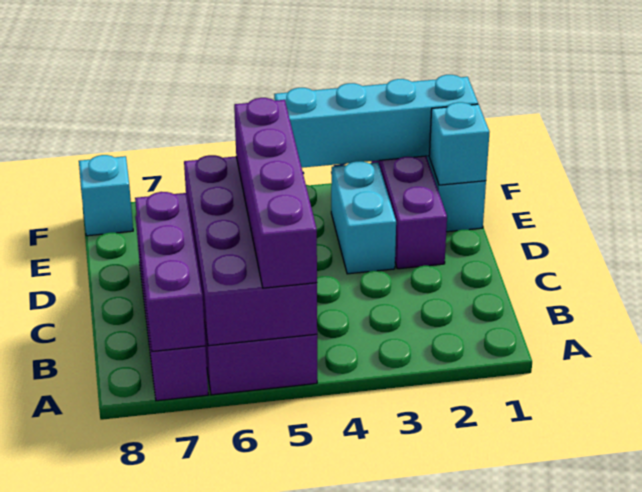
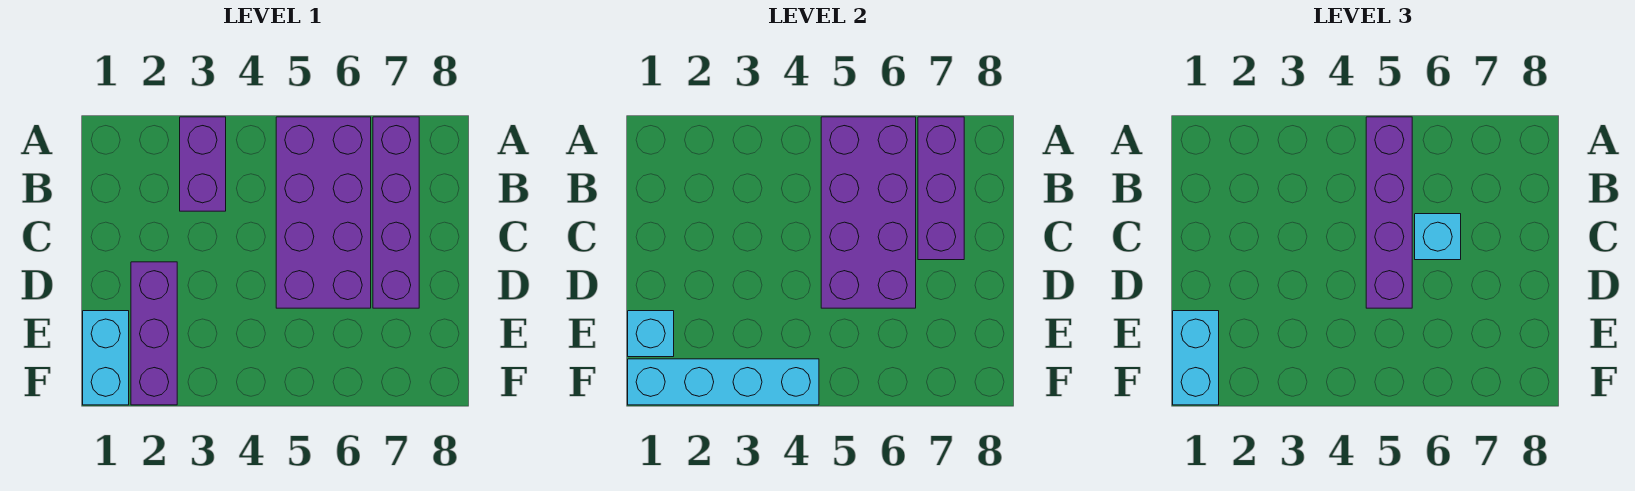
none -> purple brick A3:B3 level 1
cyan brick D3:E3 level 1 -> cyan brick E1:F1 level 3
cyan brick F8 level 1 -> cyan brick C6 level 3

